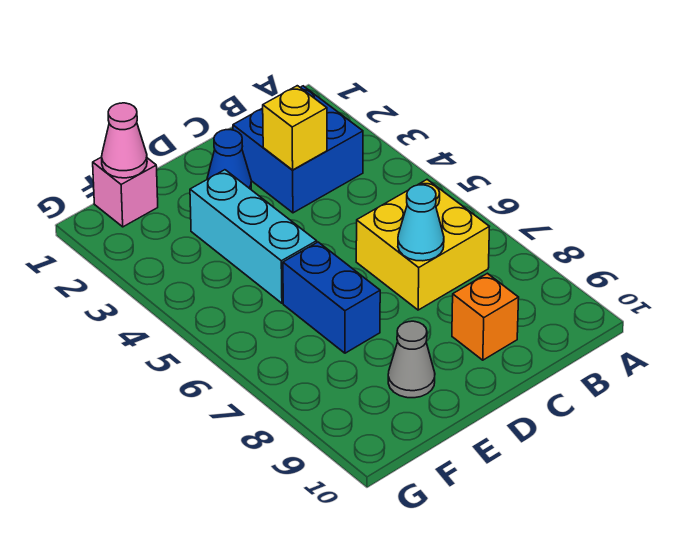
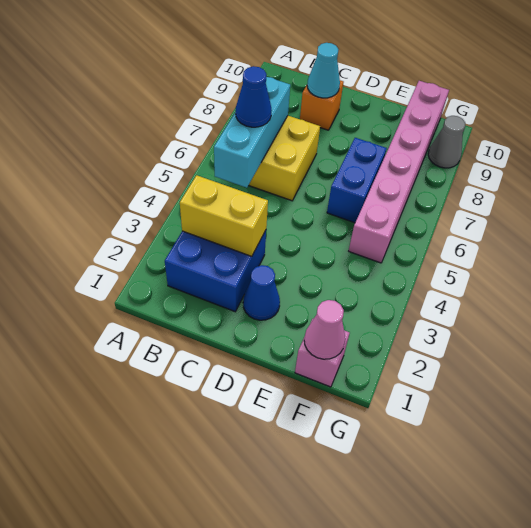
none -> blue cone B6 level 3
yellow brick C3 level 2 -> yellow brick B3:C3 level 2
cyan cone C7 level 2 -> cyan cone C9 level 2
cyan brick E3:E5 level 1 -> cyan brick B5:B7 level 2
grey cone E9 level 1 -> grey cone G9 level 1
none -> pink brick F5:F10 level 1

